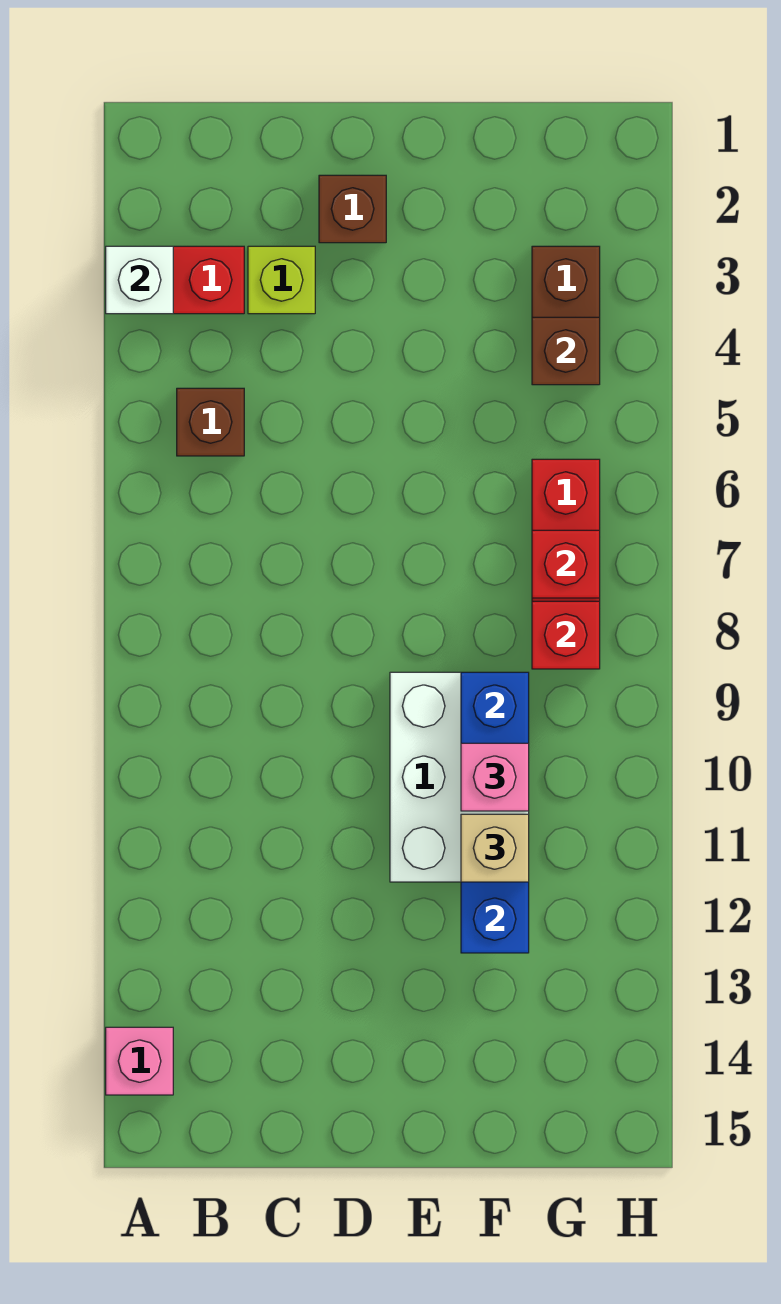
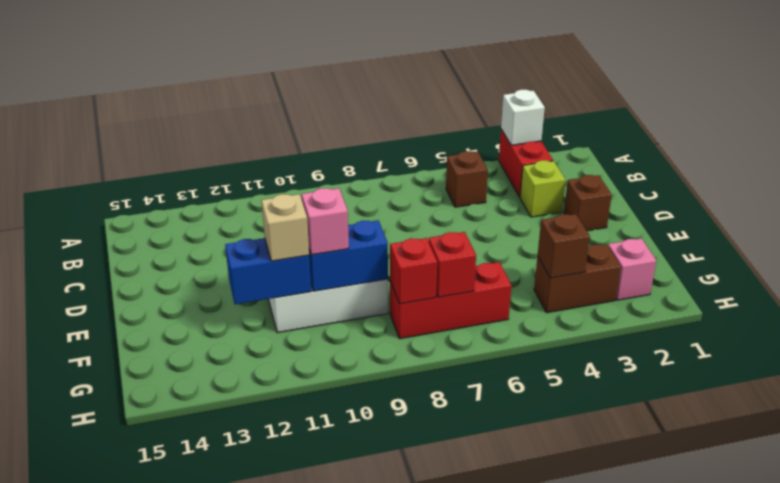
pink brick A14 level 1 -> pink brick G2 level 1

